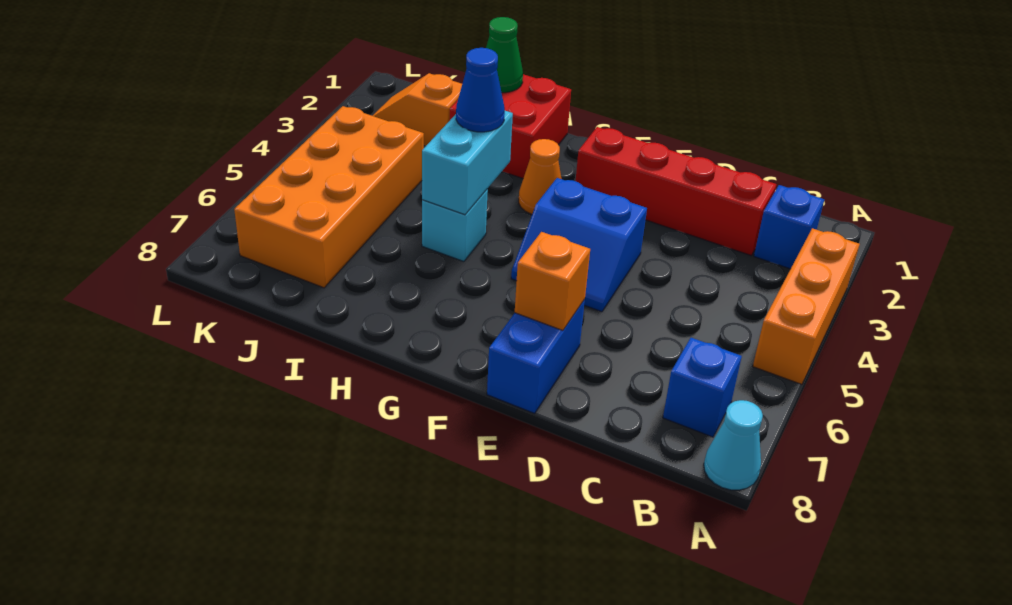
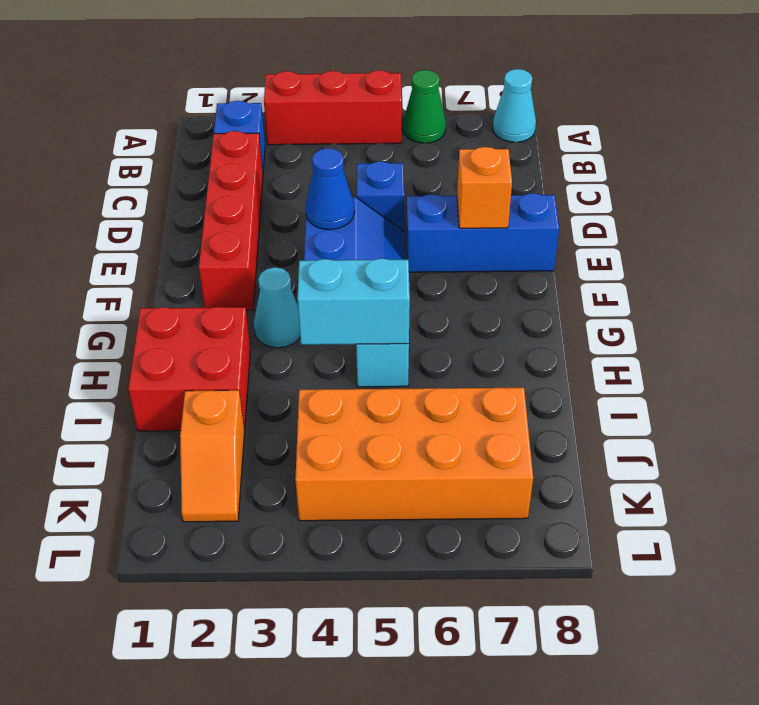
orange brick A3:A5 level 1 -> red brick A3:A5 level 1
blue brick B7 level 1 -> blue brick D5 level 1
blue brick E7:E8 level 1 -> blue brick E6:E8 level 1
orange cone G3 level 1 -> cyan cone G3 level 1
blue cone H4 level 3 -> blue cone E4 level 2
green cone I1 level 2 -> green cone A6 level 1

